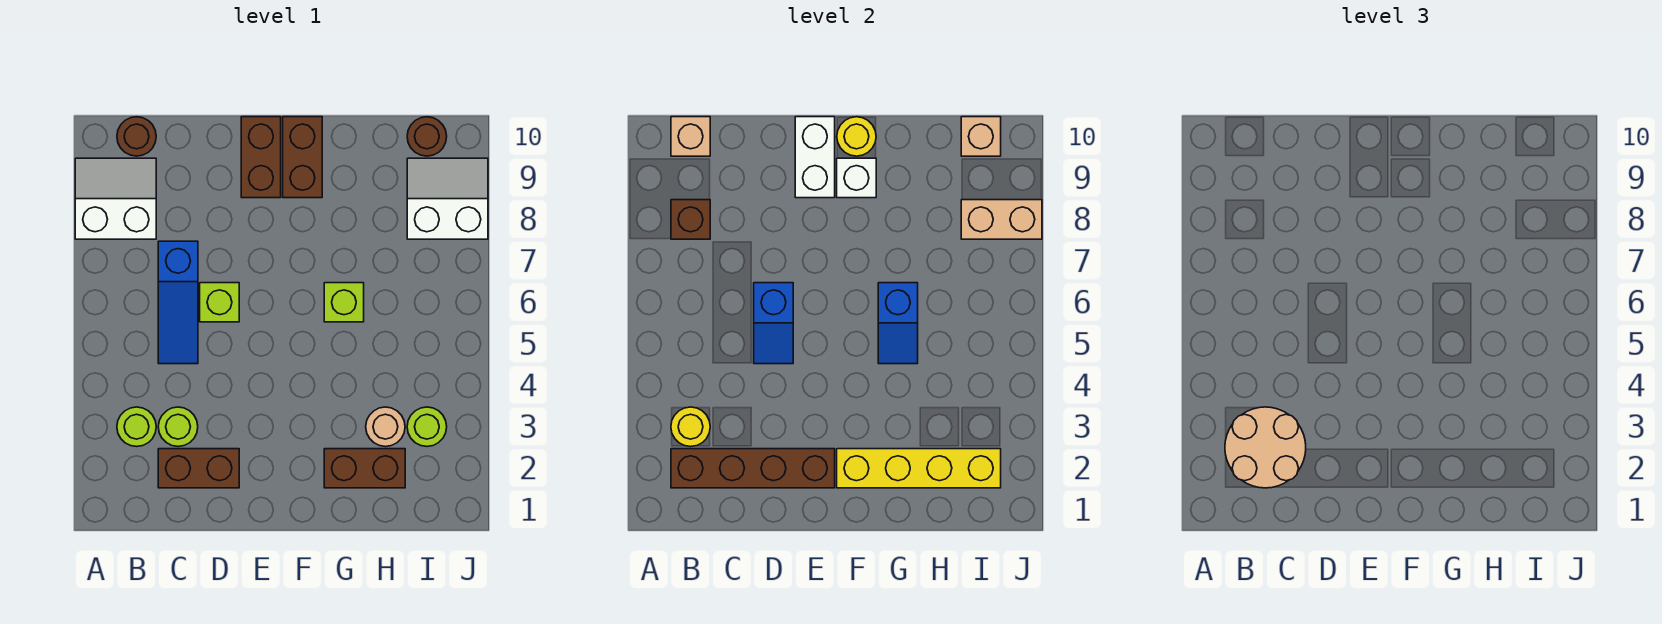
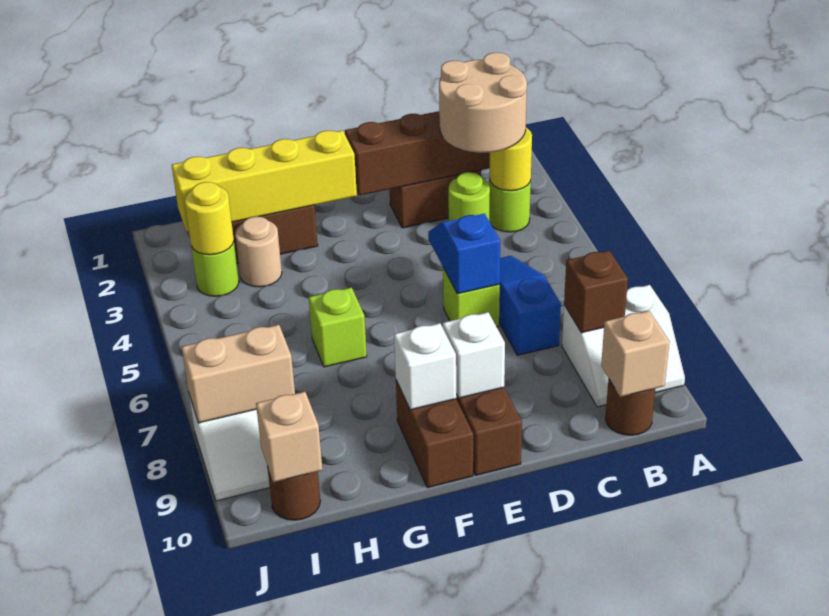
white brick E9:E10 level 2 -> white brick E9 level 2
yellow round brick F10 level 2 -> yellow round brick I3 level 2
blue slope G5:G6 level 2 top 6 -> none

